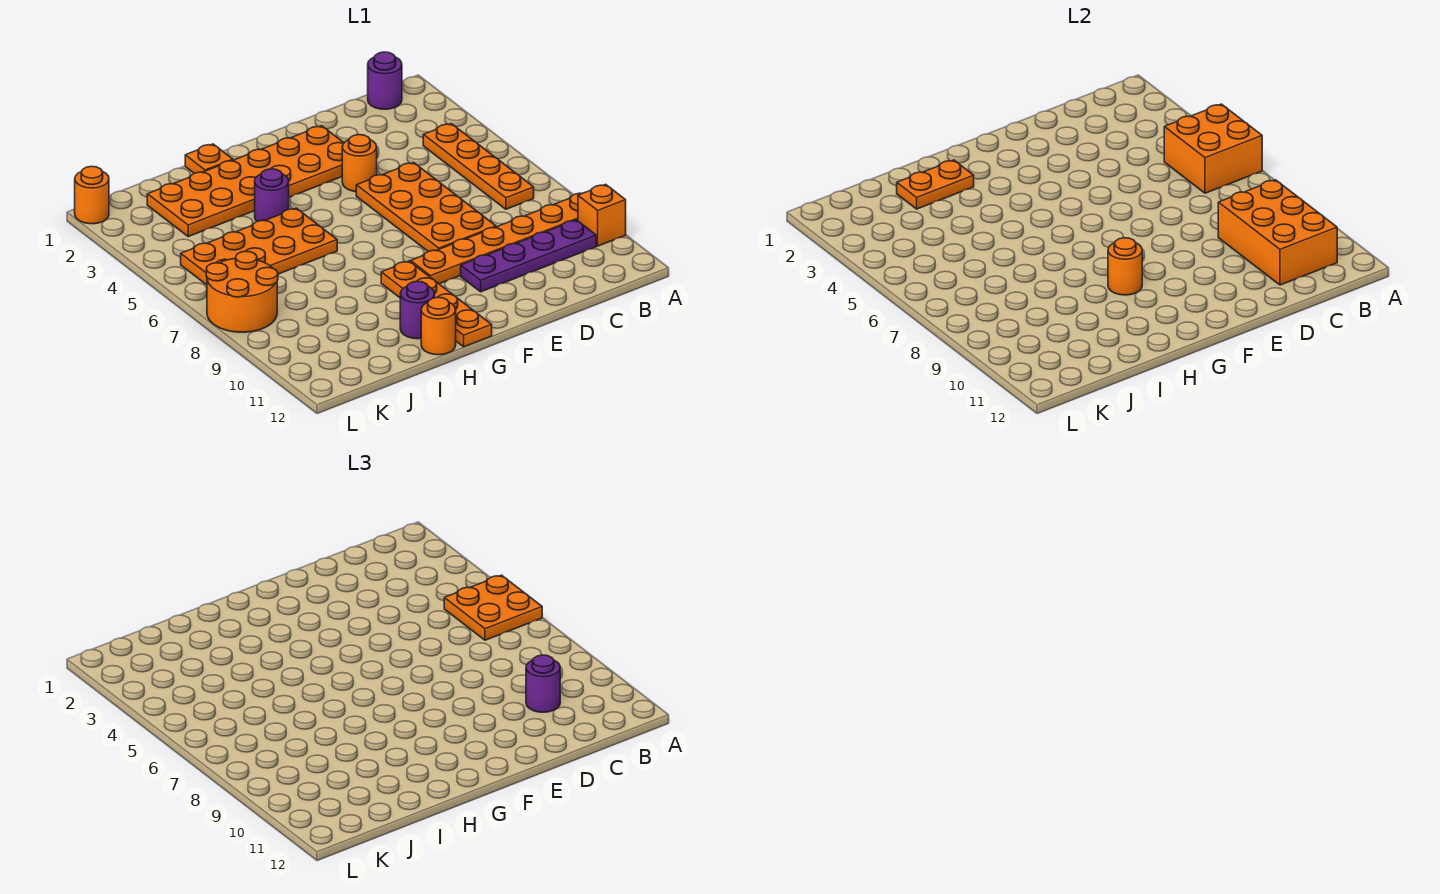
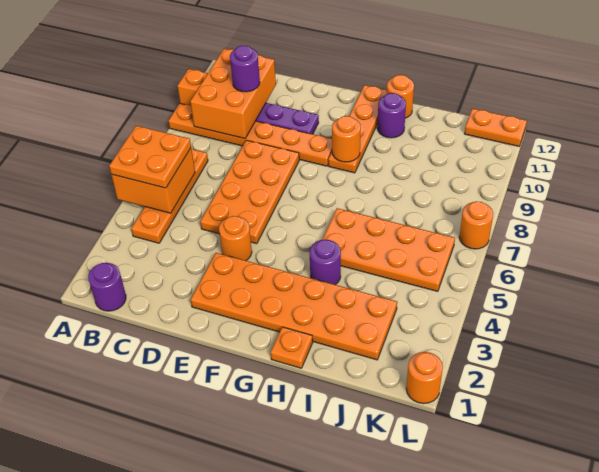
orange plate H2:I2 level 2 -> orange plate K12:L12 level 1
orange round brick K7:L8 level 1 -> orange round brick L7 level 1

